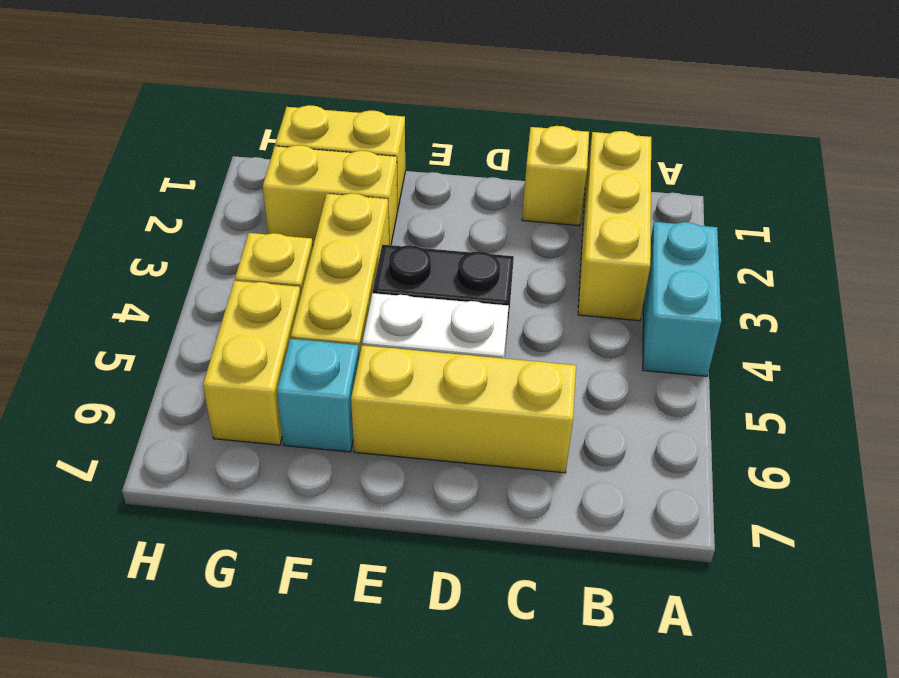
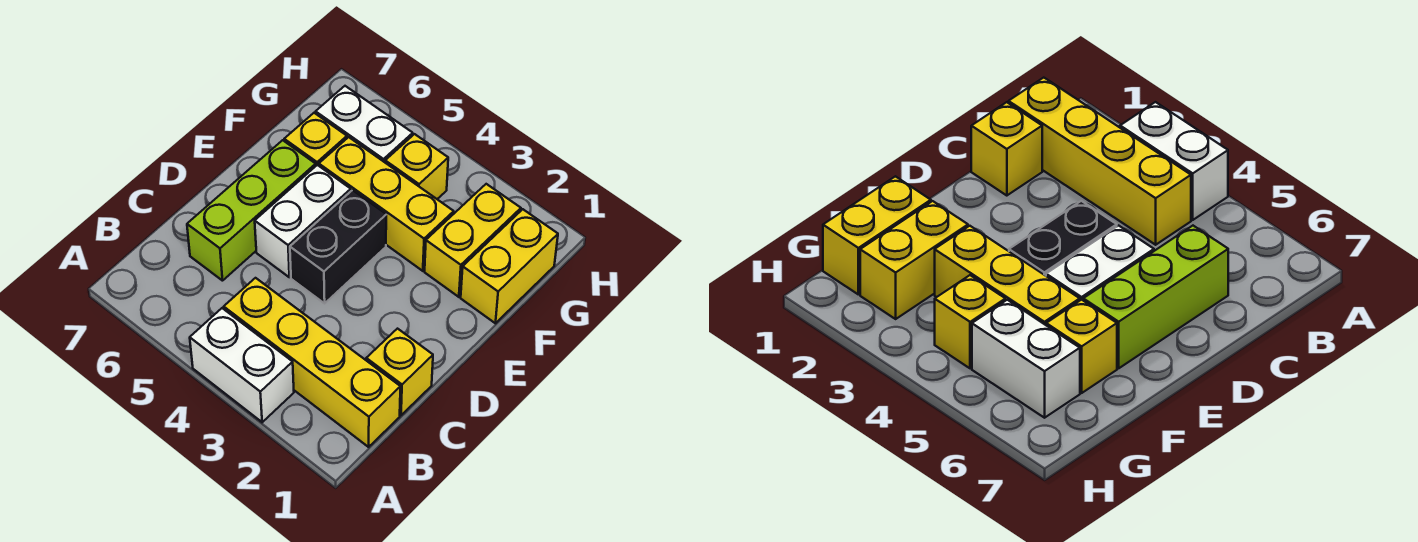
cyan brick A3:A4 level 1 -> white brick A3:A4 level 1
yellow brick B1:B3 level 1 -> yellow brick B1:B4 level 1
yellow brick C6:E6 level 1 -> lime brick C6:E6 level 1
cyan brick F6 level 1 -> yellow brick F6 level 1
yellow brick G5:G6 level 1 -> white brick G5:G6 level 1

